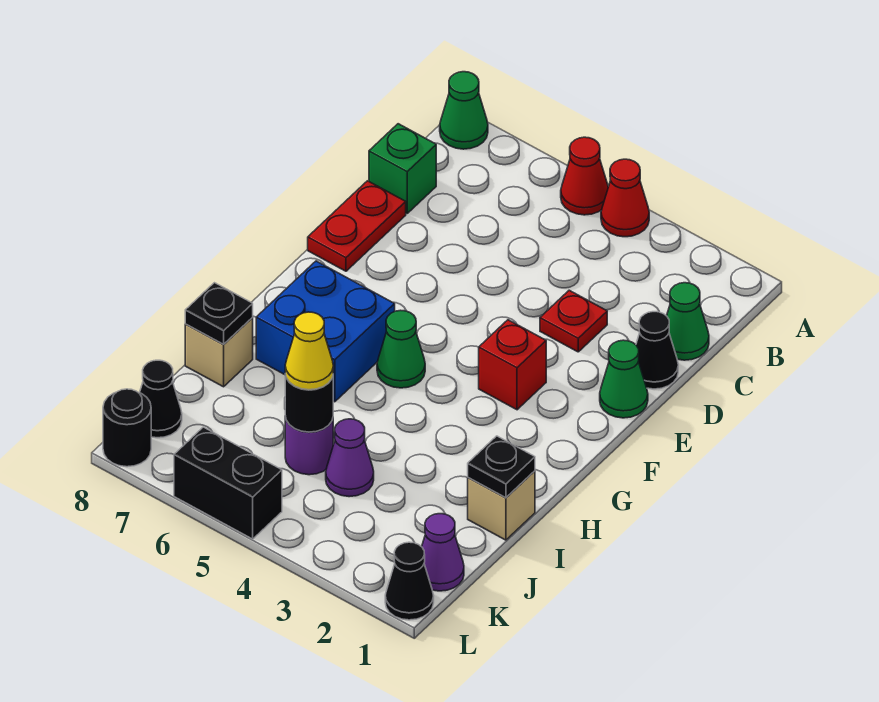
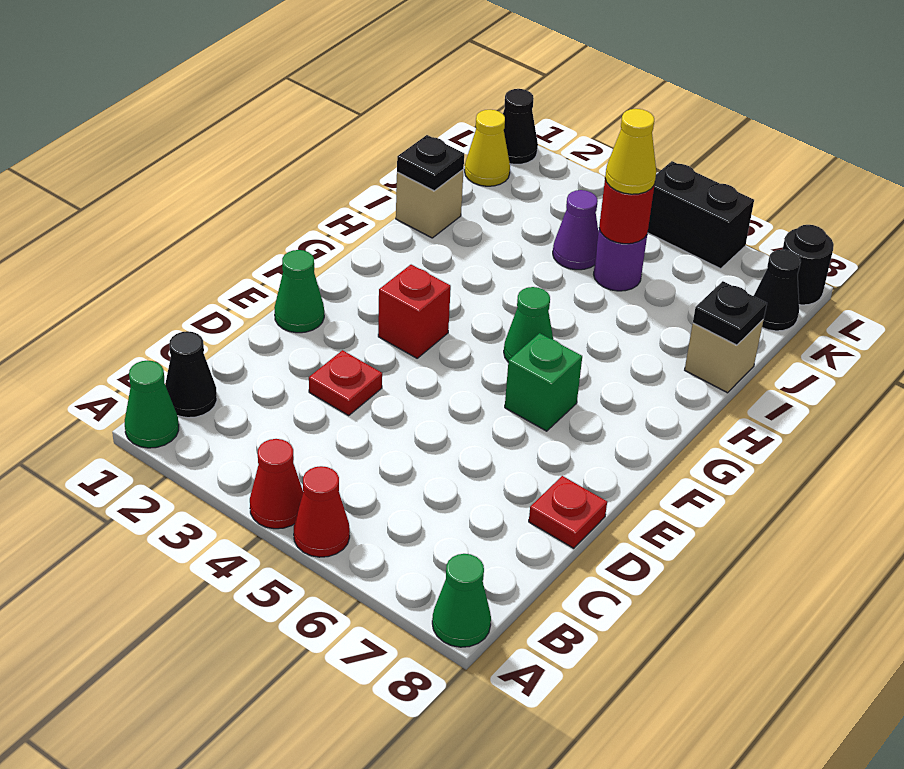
green cone C1 level 1 -> green cone A1 level 1
green brick C8 level 1 -> green brick F6 level 1
black cone D1 level 1 -> black cone B1 level 1
red plate D8:E8 level 1 -> red plate D8 level 1
blue brick G6:H7 level 1 -> none
black round brick J5 level 2 -> red round brick J5 level 2
purple cone K1 level 1 -> yellow cone K1 level 1

